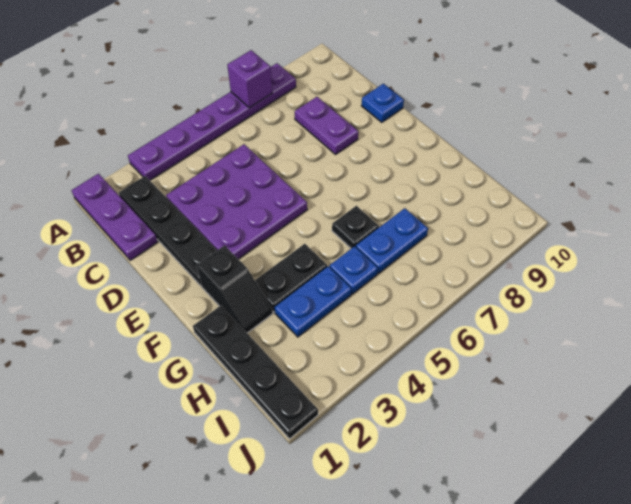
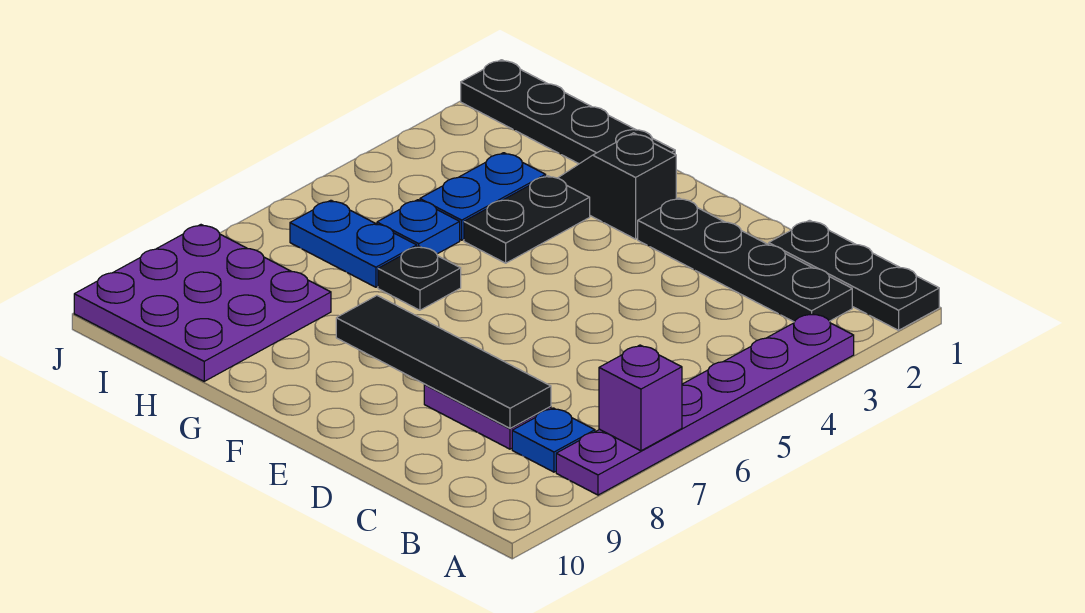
purple plate A1:C1 level 1 -> black plate A1:C1 level 1
purple plate C3:E5 level 1 -> purple plate H8:J10 level 1
none -> black tile C8:F8 level 2
blue plate D10 level 1 -> blue plate B8 level 1
blue plate H6:H7 level 1 -> blue plate H6:I6 level 1

